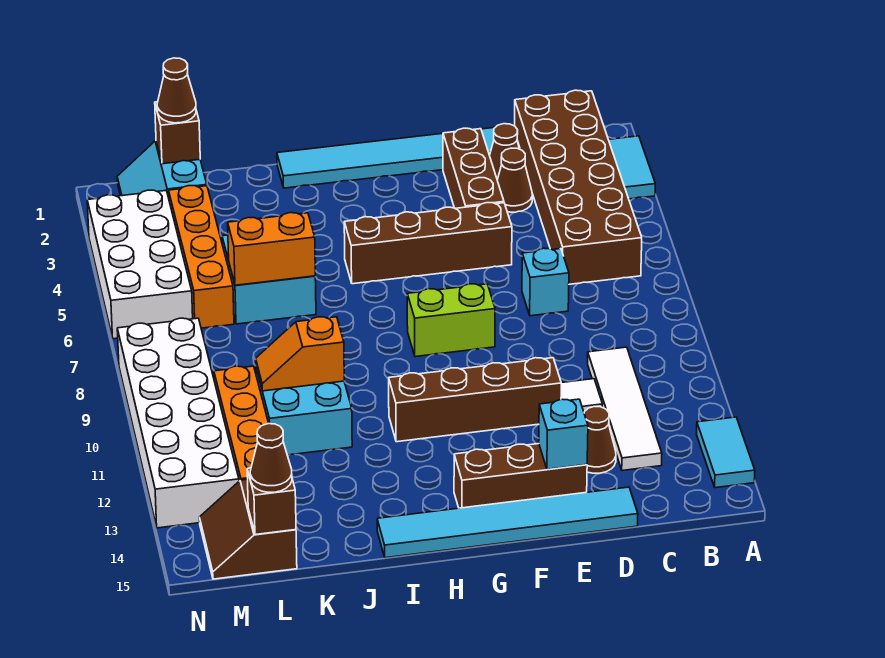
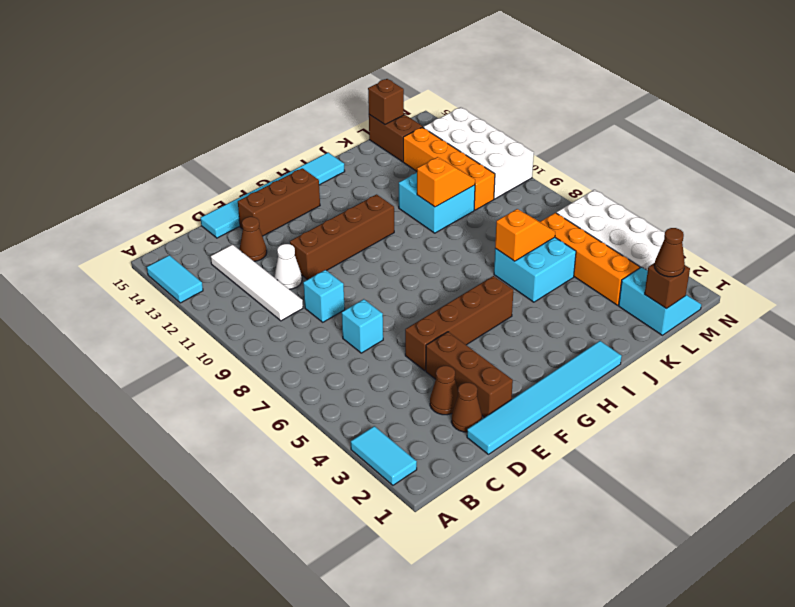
brown brick B1:C6 level 1 -> none
white tile D11 level 1 -> white cone D11 level 1
cyan brick E14 level 2 -> cyan brick D9 level 1
lime brick F8:G8 level 1 -> none
orange brick J6:K6 level 2 -> orange slope J6:K6 level 2 top J
brown cone L15 level 3 -> none
white brick M8:N13 level 1 -> white brick M10:N13 level 1

